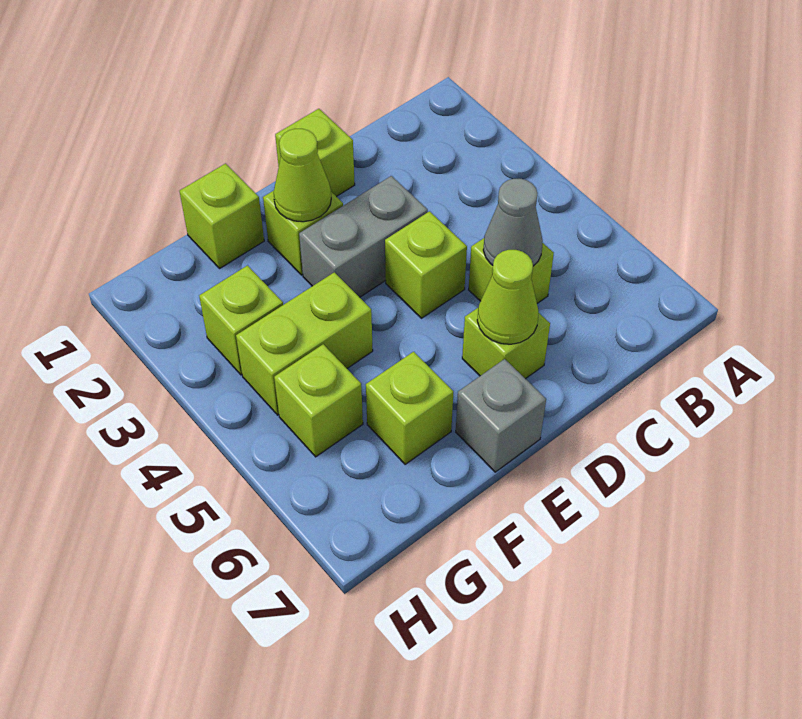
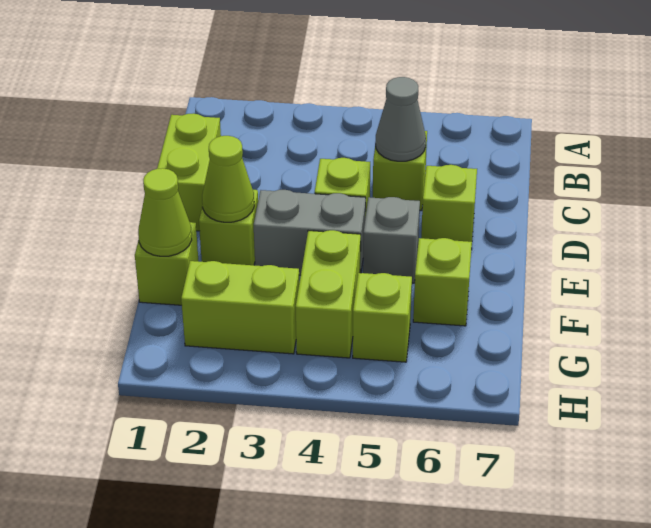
lime brick D1 level 1 -> lime brick C1:D1 level 1
grey brick D3:E3 level 1 -> grey brick E3:E4 level 1
lime cone D6 level 2 -> lime cone F1 level 2
grey brick E7 level 1 -> grey brick E5 level 1
lime brick G3 level 1 -> lime brick G2:G3 level 1

